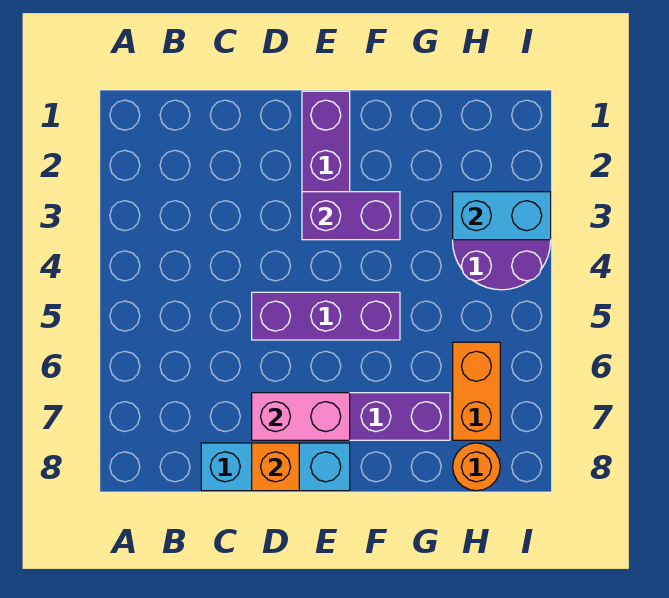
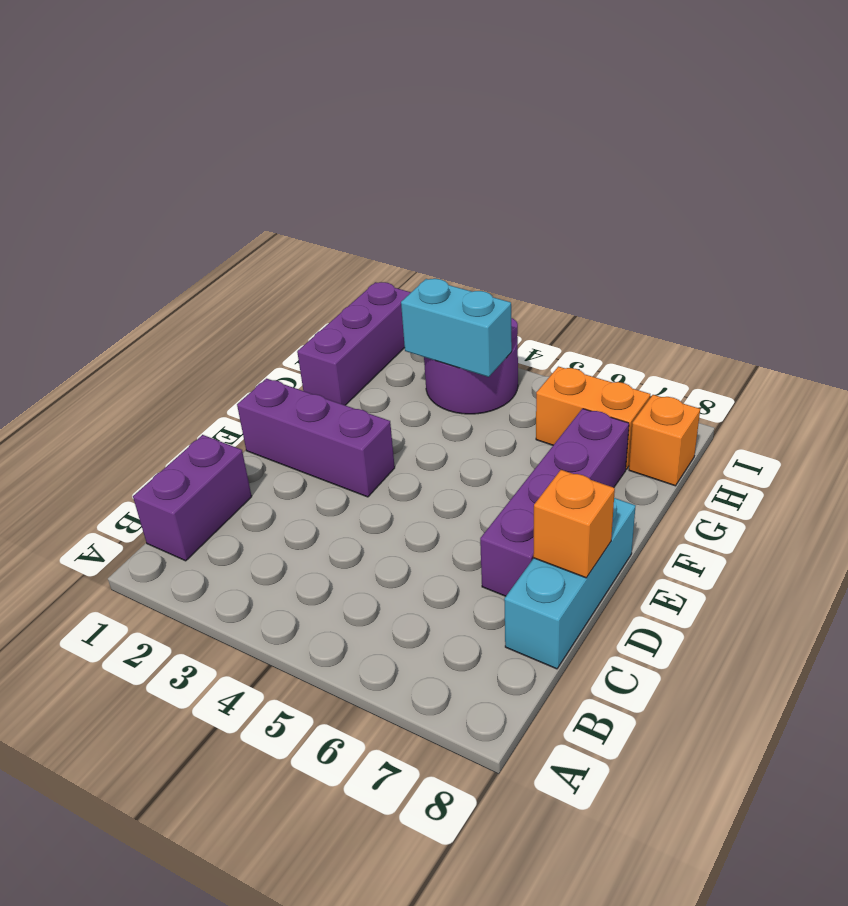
purple brick D5:F5 level 1 -> purple brick G1:I1 level 1
pink brick D7:E7 level 2 -> none
purple brick E3:F3 level 2 -> purple brick B1:C1 level 1
cyan brick H3:I3 level 2 -> cyan brick H3:H4 level 2
orange round brick H8 level 1 -> orange brick H8 level 1

